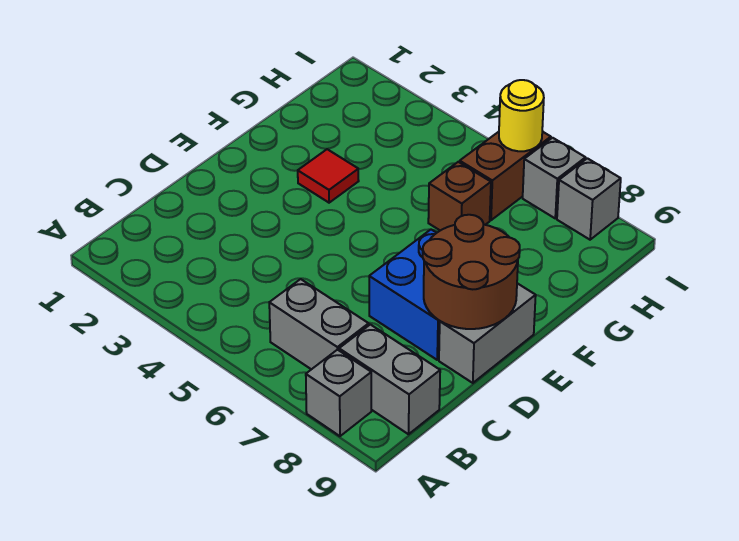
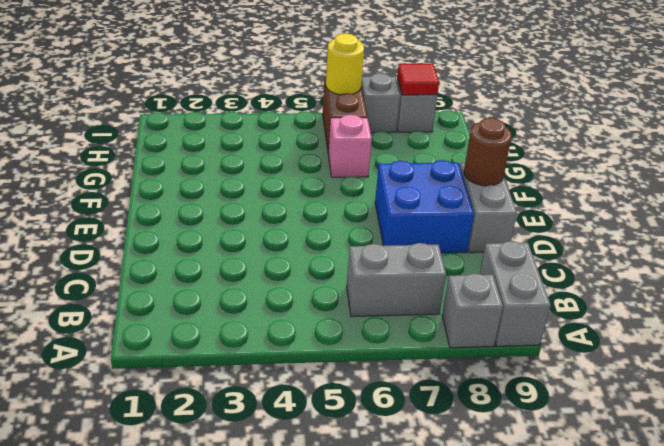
grey brick B8:B9 level 1 -> grey brick A9:B9 level 1
brown round brick D8:E9 level 2 -> brown round brick E9 level 2
red tile F3 level 1 -> red tile I8 level 2
brown brick G6 level 1 -> pink brick G6 level 1

